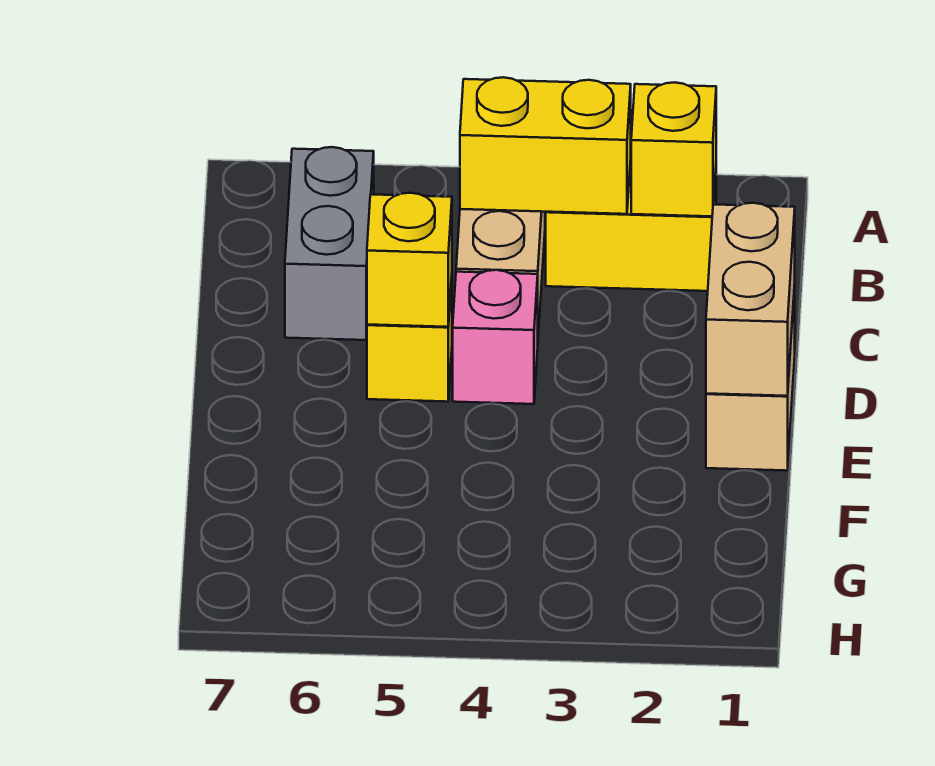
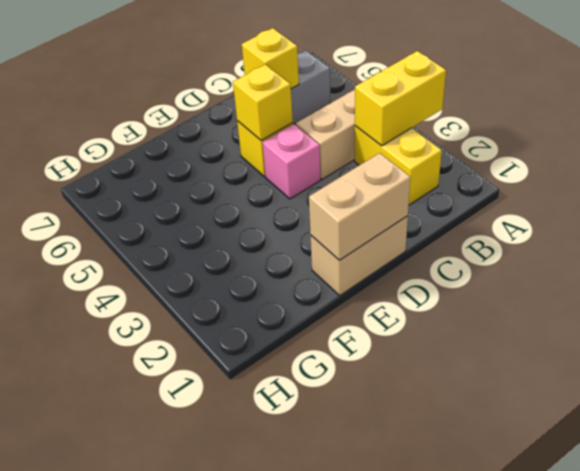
yellow brick B2 level 2 -> yellow brick C6 level 2
yellow brick B3:B4 level 2 -> yellow brick A3:B3 level 2

